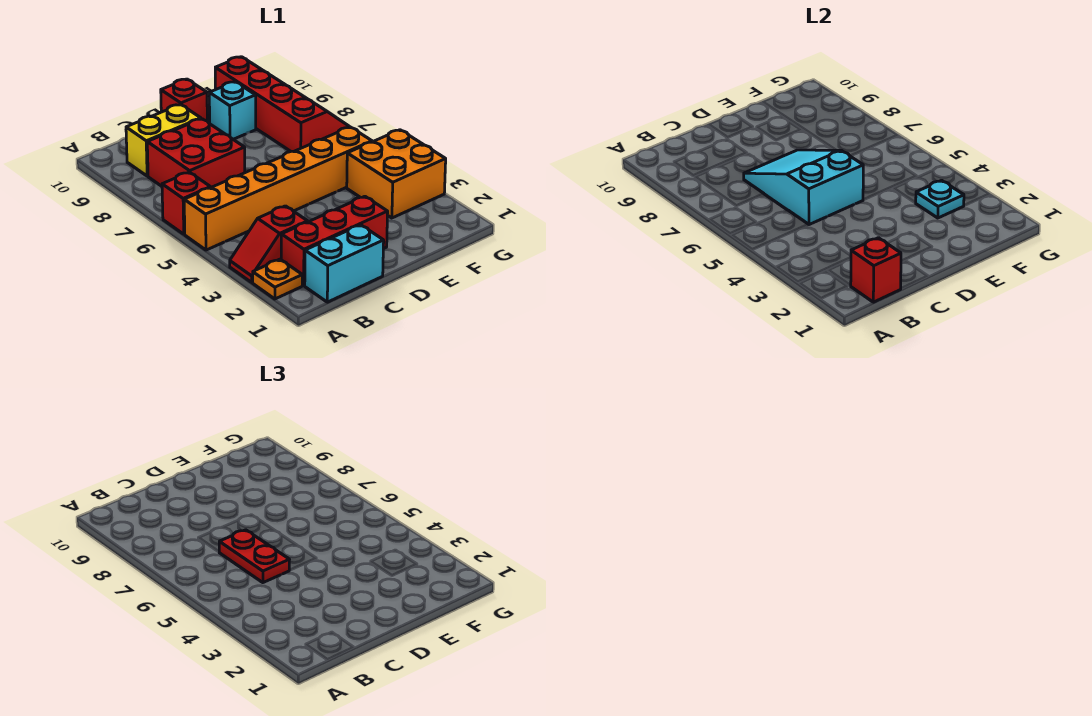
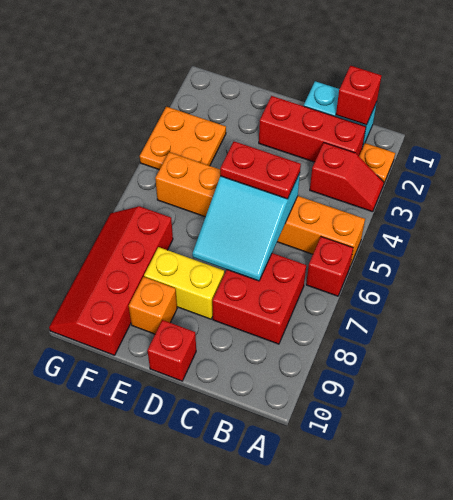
yellow brick B9:C9 level 1 -> yellow brick D8:E8 level 1
red plate C5:C6 level 3 -> red plate C5:D5 level 3
cyan brick E9 level 1 -> orange brick E9 level 1
orange brick F3:G4 level 1 -> orange plate F3:G4 level 1
cyan plate F3 level 2 -> none

